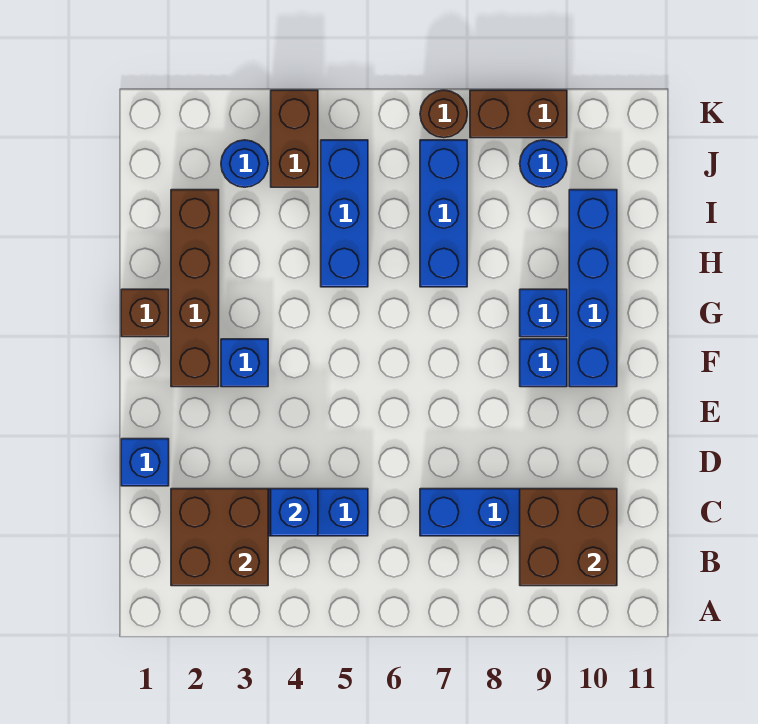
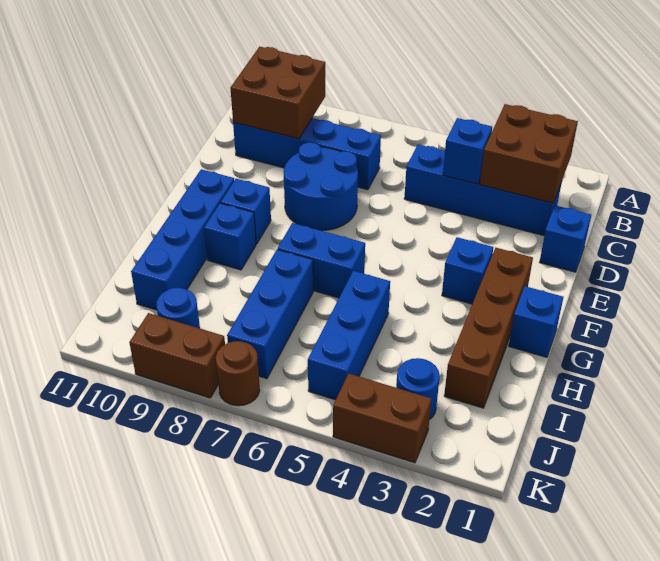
none -> blue round brick D7:E8 level 1
brown brick G1 level 1 -> blue brick G1 level 1
none -> blue brick G6:G7 level 1
brown brick J4:K4 level 1 -> brown brick K3:K4 level 1

